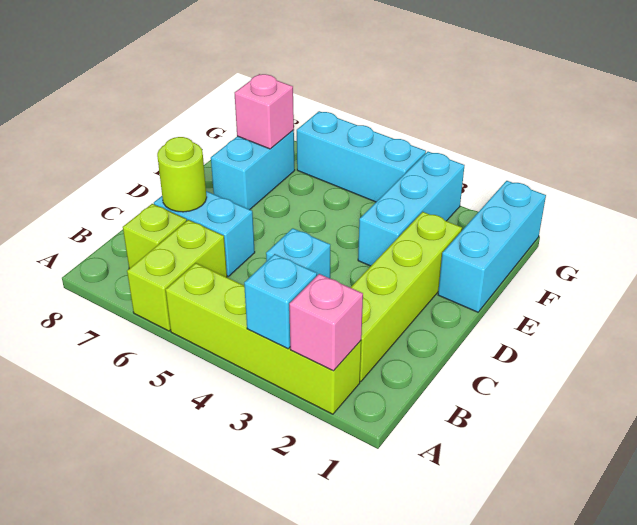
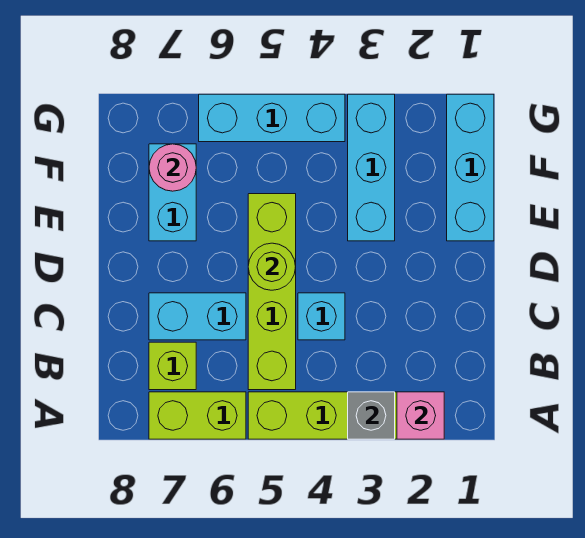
cyan brick A3 level 2 -> grey brick A3 level 2
lime brick A6:B6 level 1 -> lime brick A6:A7 level 1
lime brick B2:E2 level 1 -> lime brick B5:E5 level 1
lime round brick C7 level 2 -> lime round brick D5 level 2
pink brick F7 level 2 -> pink round brick F7 level 2

